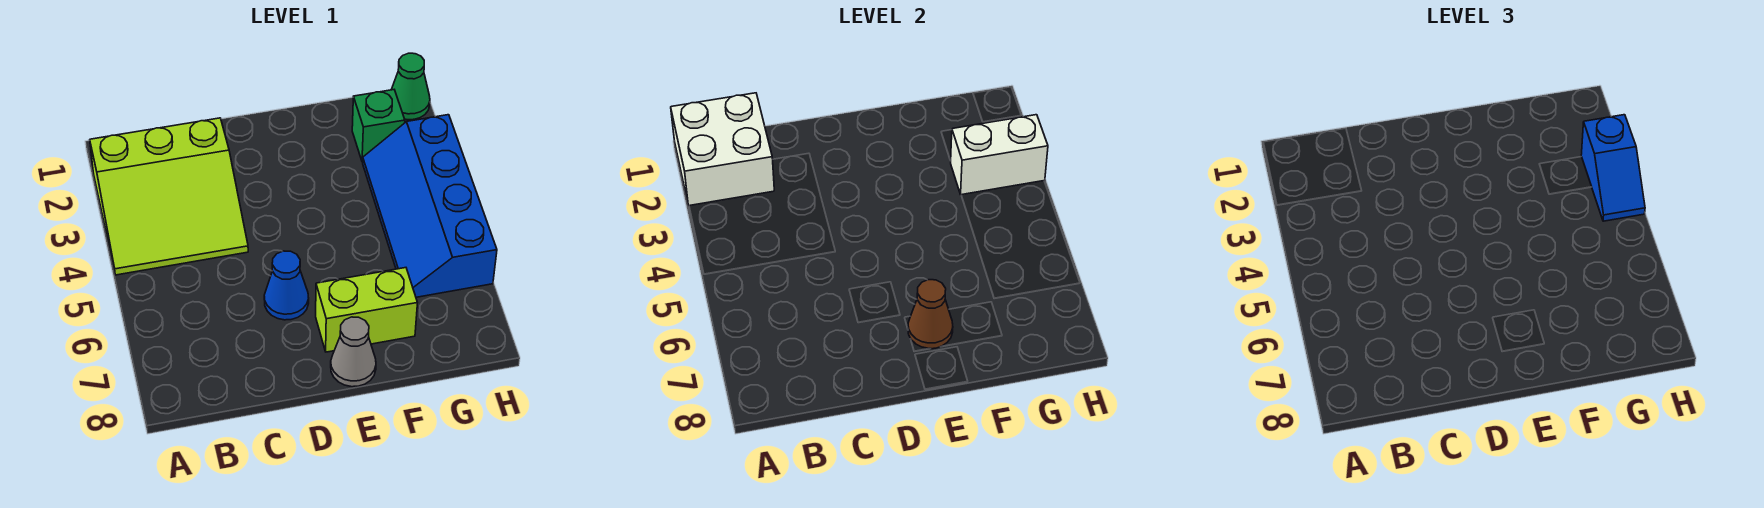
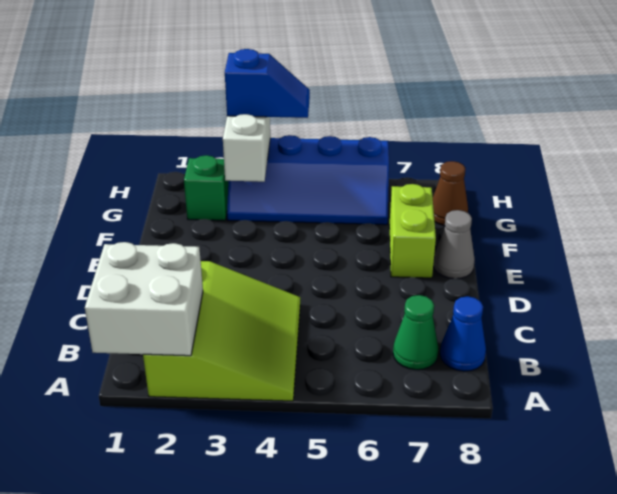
blue cone D6 level 1 -> blue cone B8 level 1
brown cone E7 level 2 -> brown cone G8 level 1
green cone H1 level 1 -> green cone B7 level 1

